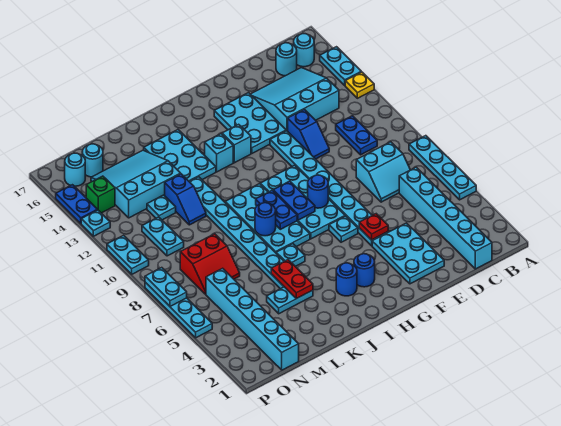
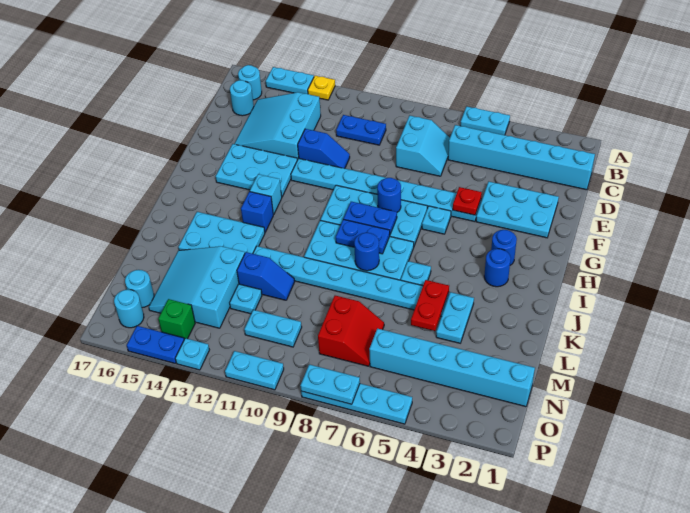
cyan plate A5:A8 level 1 -> cyan plate A5:A6 level 1
cyan brick I13 level 1 -> blue brick I13 level 1
red plate K4:K5 level 2 -> red plate K5:L5 level 2

